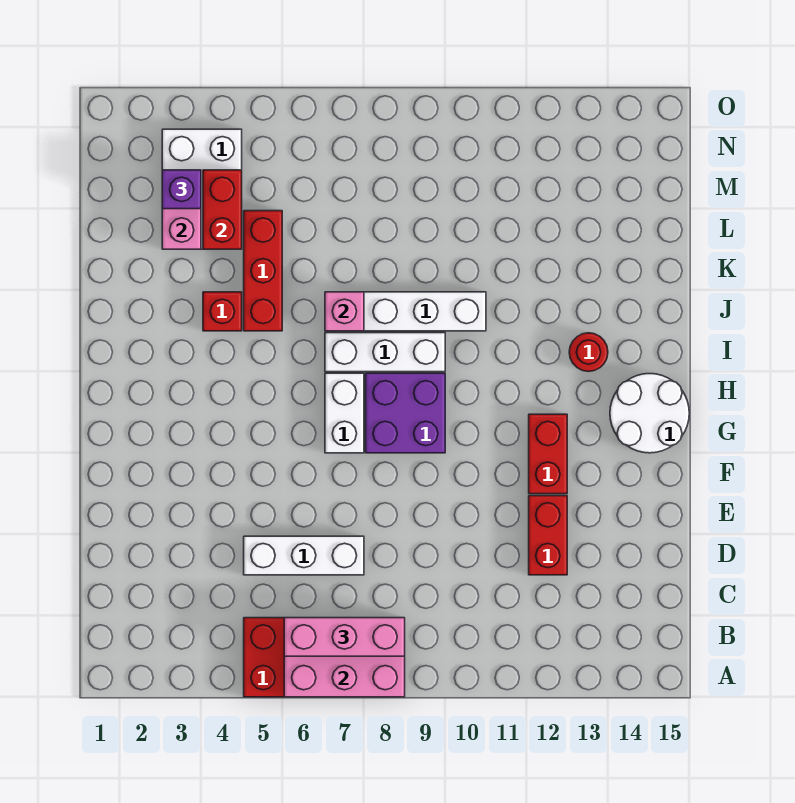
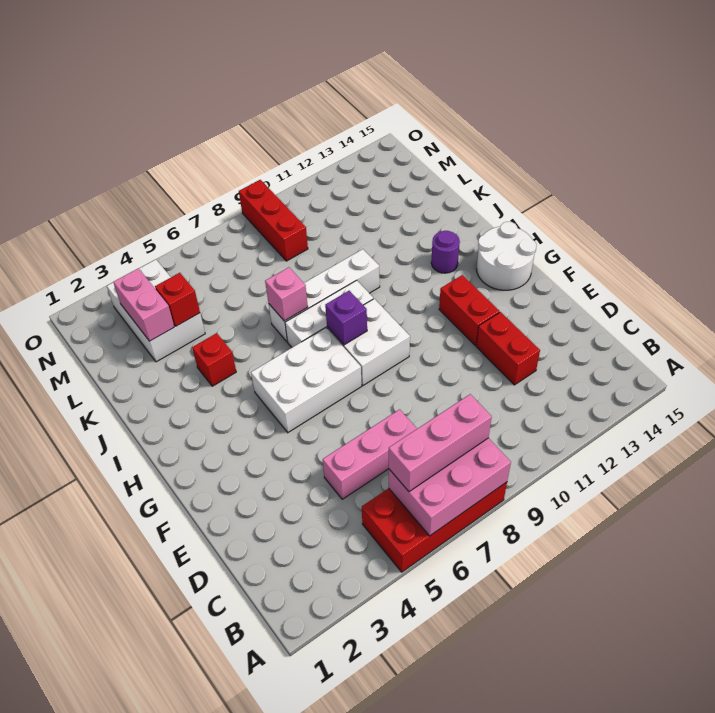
white brick D5:D7 level 1 -> pink brick D5:D7 level 1
white brick G7:H7 level 1 -> white brick G5:H7 level 1
purple brick G8:H9 level 1 -> white brick G8:H9 level 1
red round brick I13 level 1 -> purple round brick I13 level 1
red brick J5:L5 level 1 -> red brick M9:O9 level 1
red brick L4:M4 level 2 -> red brick L4 level 2
purple brick M3 level 3 -> purple brick H8 level 2

